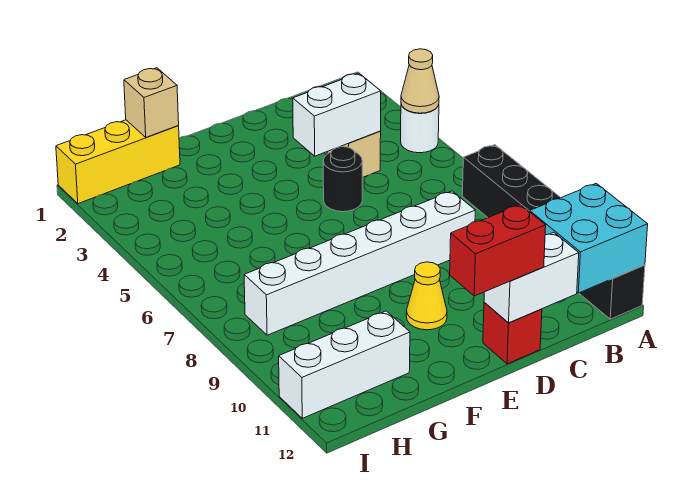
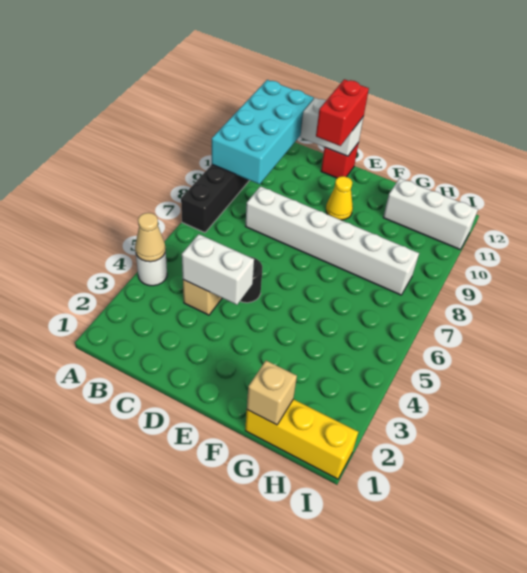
cyan brick A11:B12 level 2 -> cyan brick A9:B12 level 2
red brick D12:E12 level 3 -> red brick D11:D12 level 3

